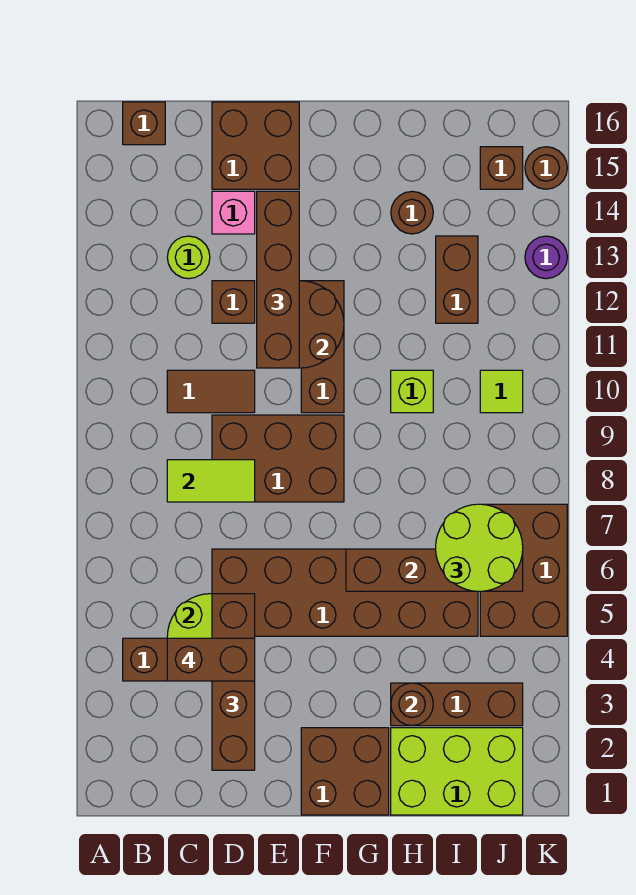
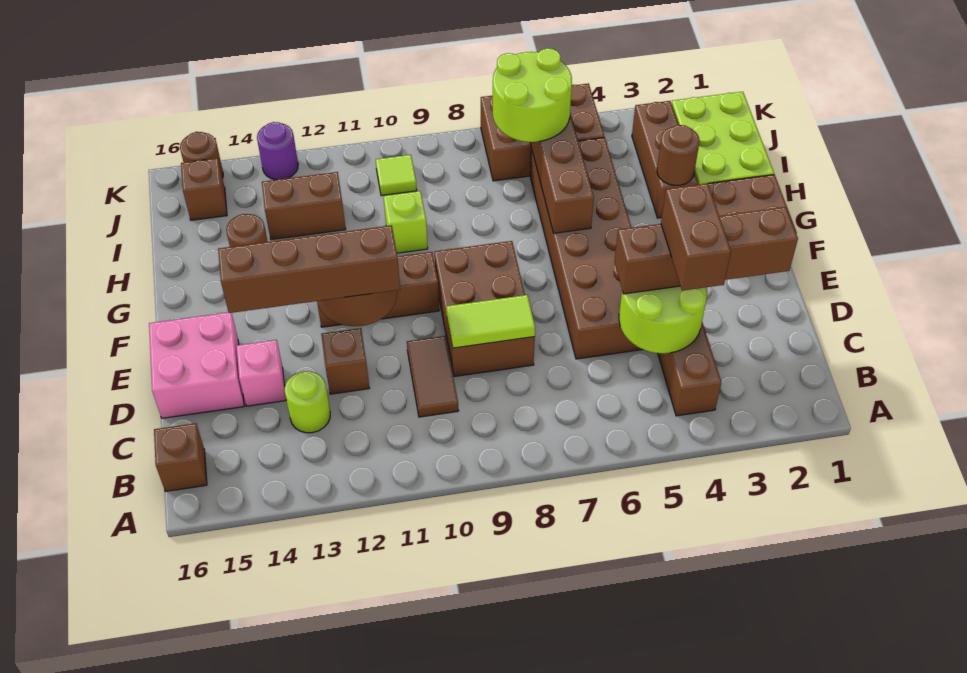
lime tile C8:D8 level 2 -> lime tile D8:D9 level 2
brown brick D15:E16 level 1 -> pink brick D15:E16 level 1

